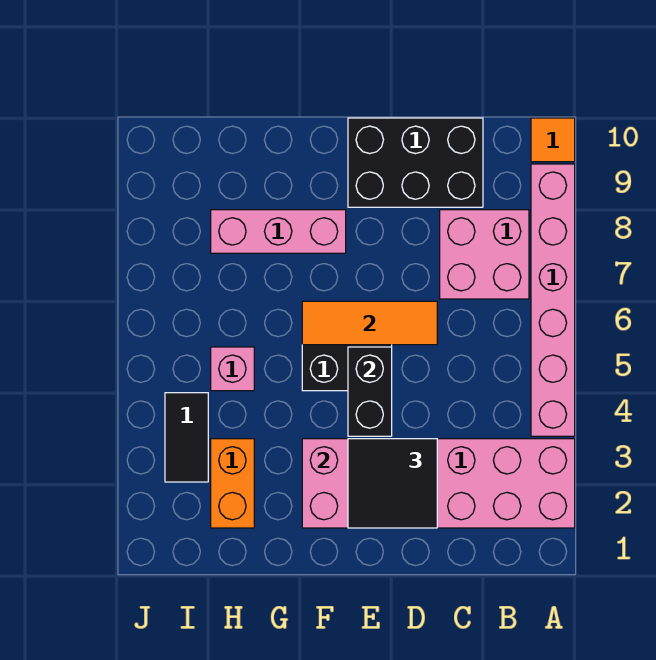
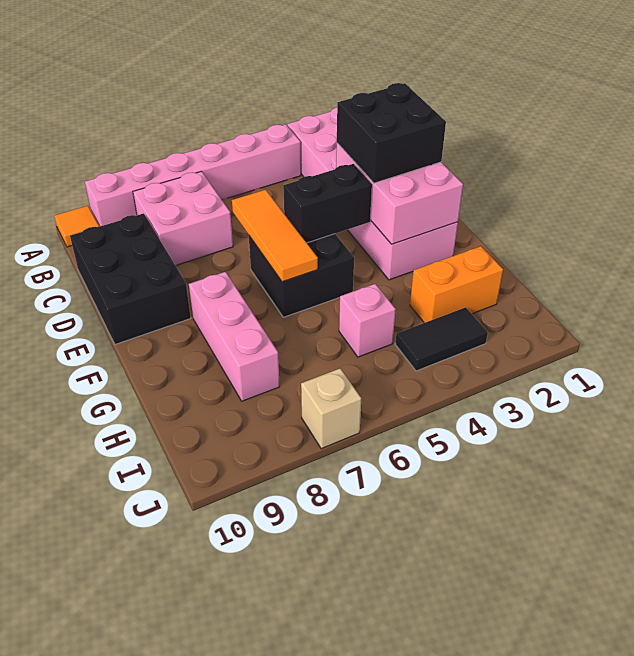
black tile D2:E3 level 3 -> black brick D2:E3 level 3
none -> tan brick J7 level 1

